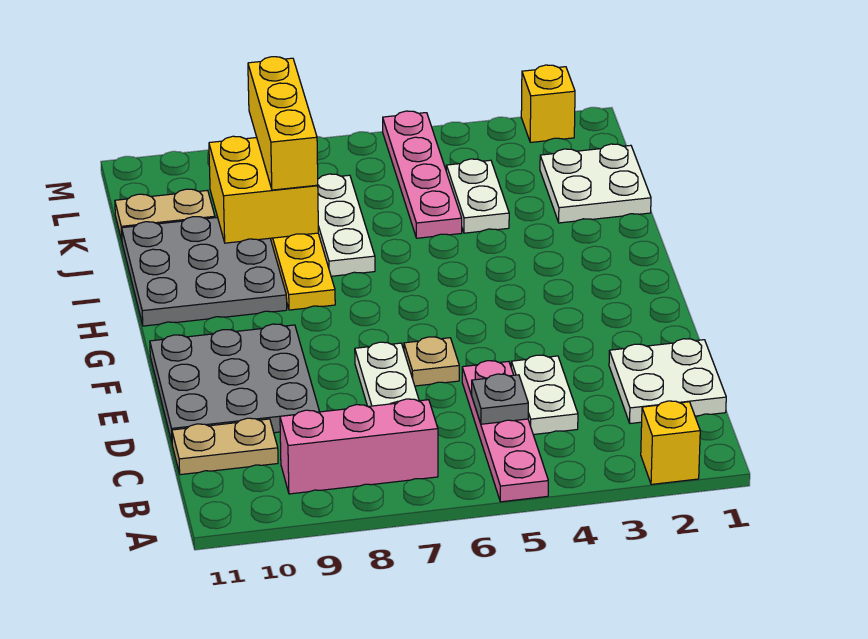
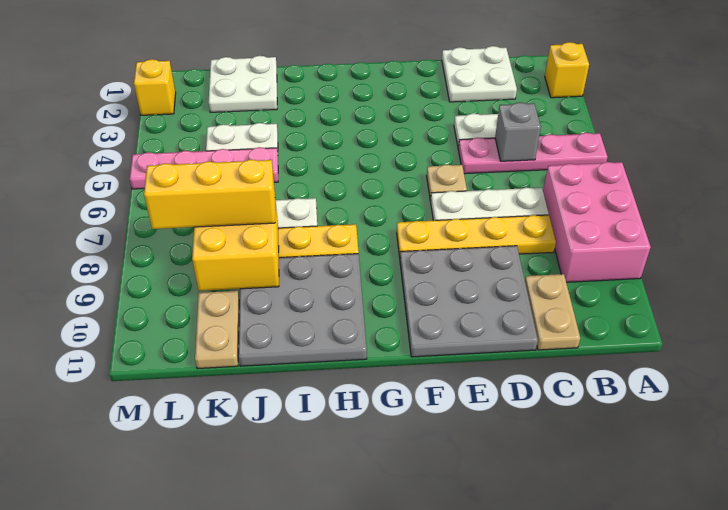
pink brick B7:B9 level 1 -> pink brick A7:B9 level 1
grey plate C5 level 2 -> grey brick C5 level 2
none -> yellow plate C8:F8 level 1

